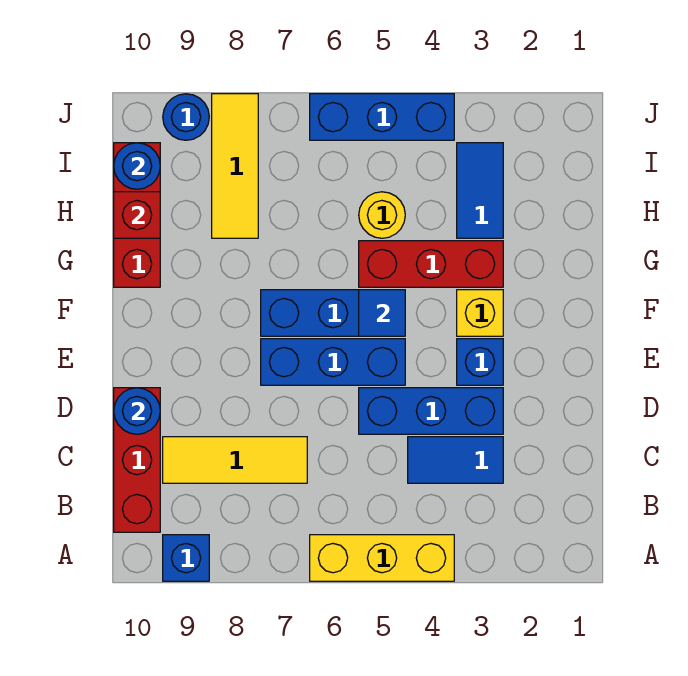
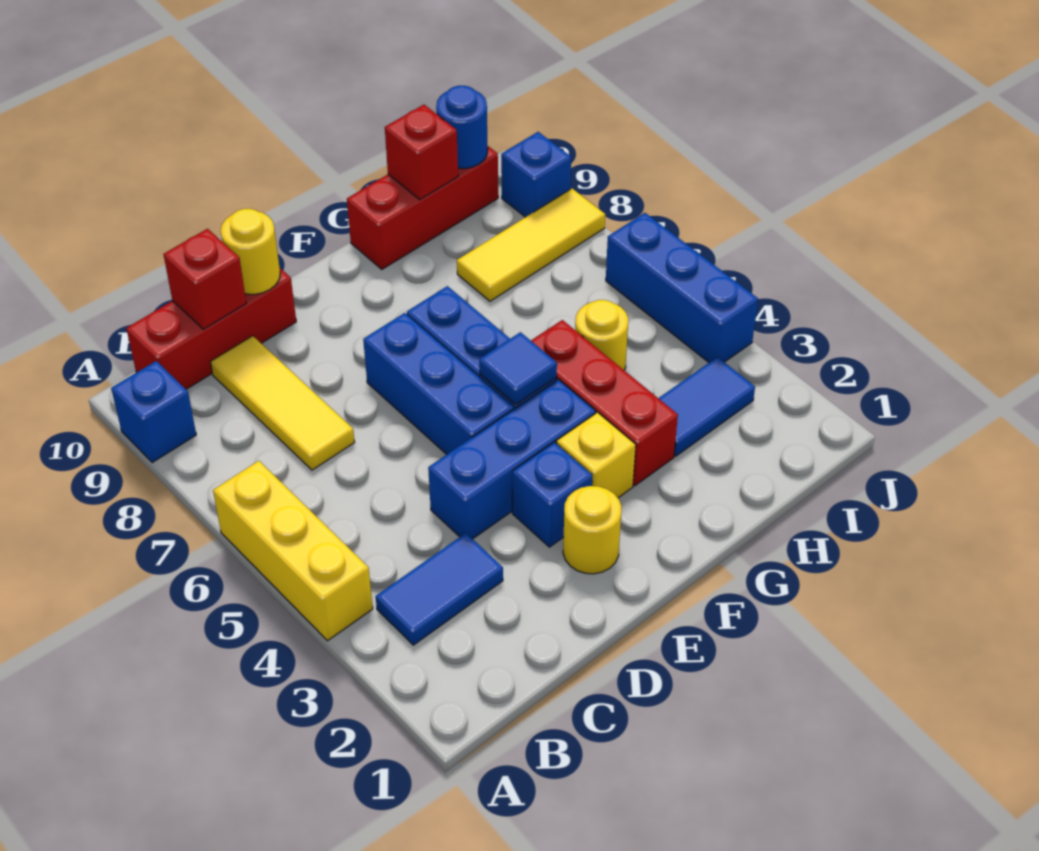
blue tile C3:C4 level 1 -> blue tile B3:C3 level 1
none -> red brick C10 level 2
blue brick D3:D5 level 1 -> blue brick D4:F4 level 1
blue round brick D10 level 2 -> yellow round brick D10 level 2
none -> yellow round brick E2 level 1
blue round brick J9 level 1 -> blue brick J9 level 1

